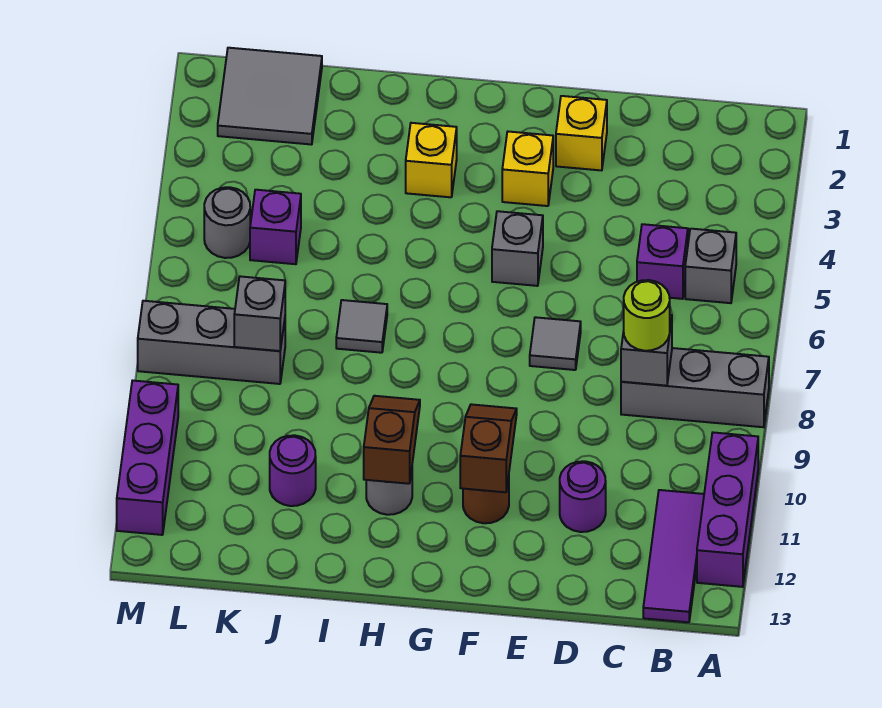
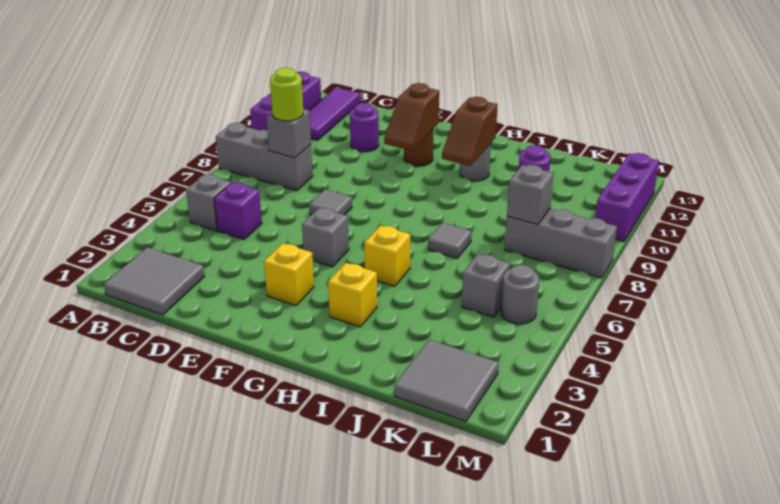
none -> grey tile B1:C2 level 1
yellow brick E2 level 1 -> yellow brick H5 level 1
purple brick K5 level 1 -> grey brick K5 level 1

